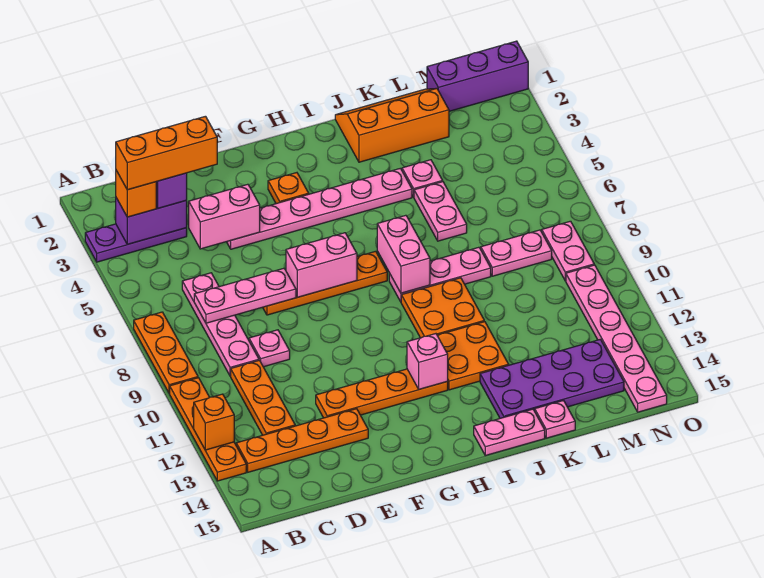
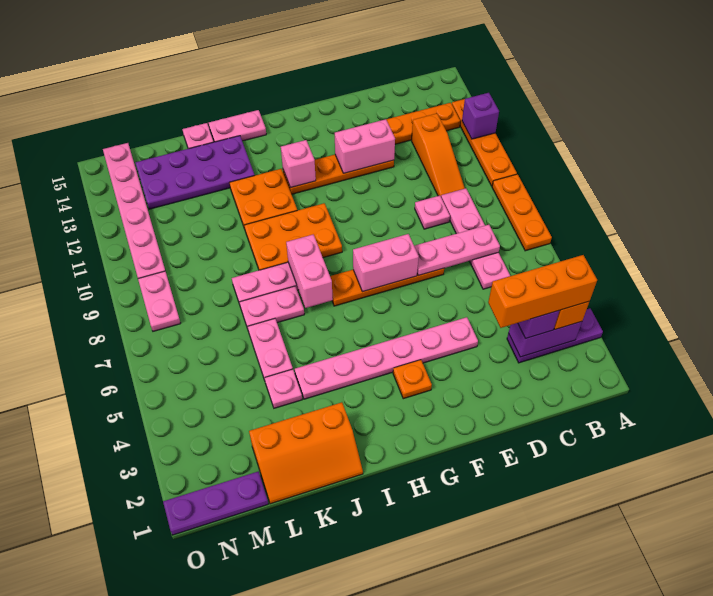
orange brick A12 level 2 -> purple brick A12 level 2
orange plate C10:C12 level 1 -> orange slope C10:C12 level 1 top 12
pink brick D4:E4 level 2 -> pink brick E12:F12 level 2
orange plate I9:J10 level 1 -> orange plate H9:J10 level 1
pink plate L8:M8 level 1 -> pink plate J7:K7 level 1
purple brick M1:O1 level 1 -> purple plate M1:O1 level 1

